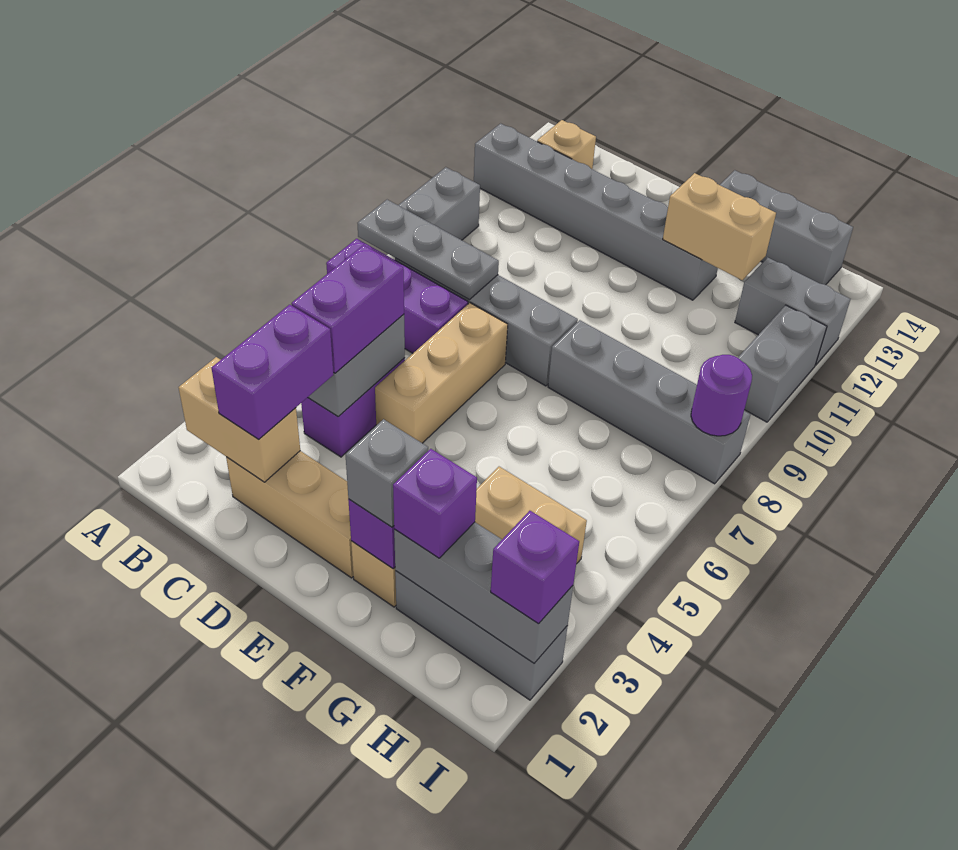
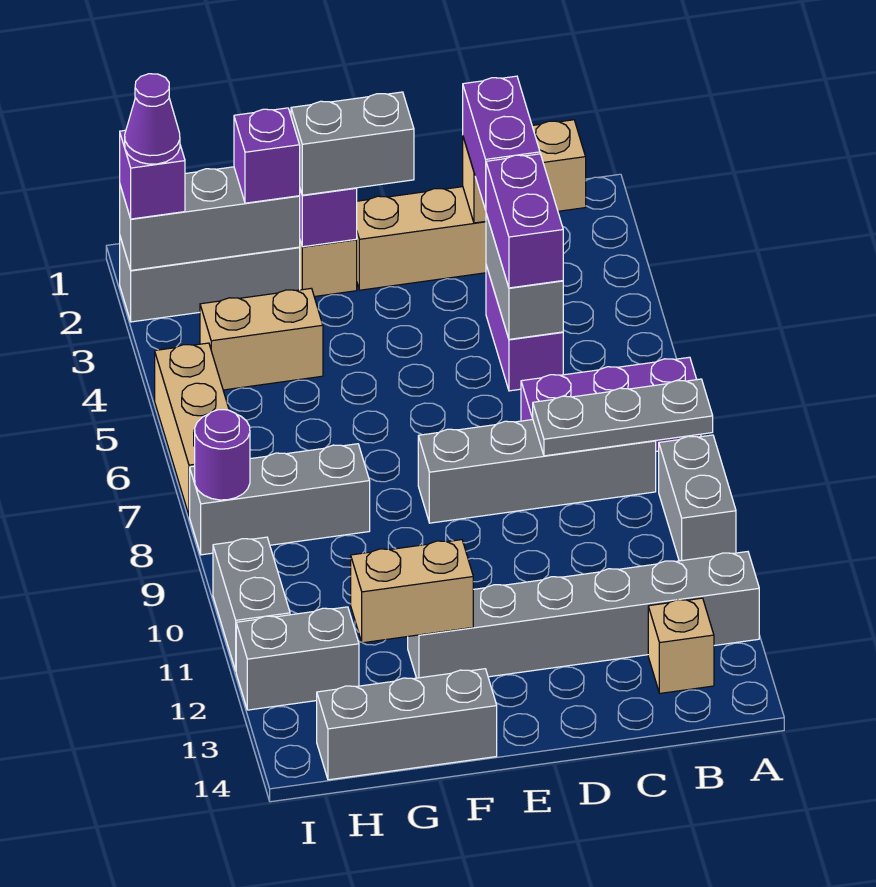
tan brick D5:D7 level 1 -> tan brick I5:I7 level 1
grey brick F2 level 3 -> grey brick E2:F2 level 3
grey brick F8:I8 level 1 -> grey brick G8:I8 level 1
none -> purple cone I2 level 4

